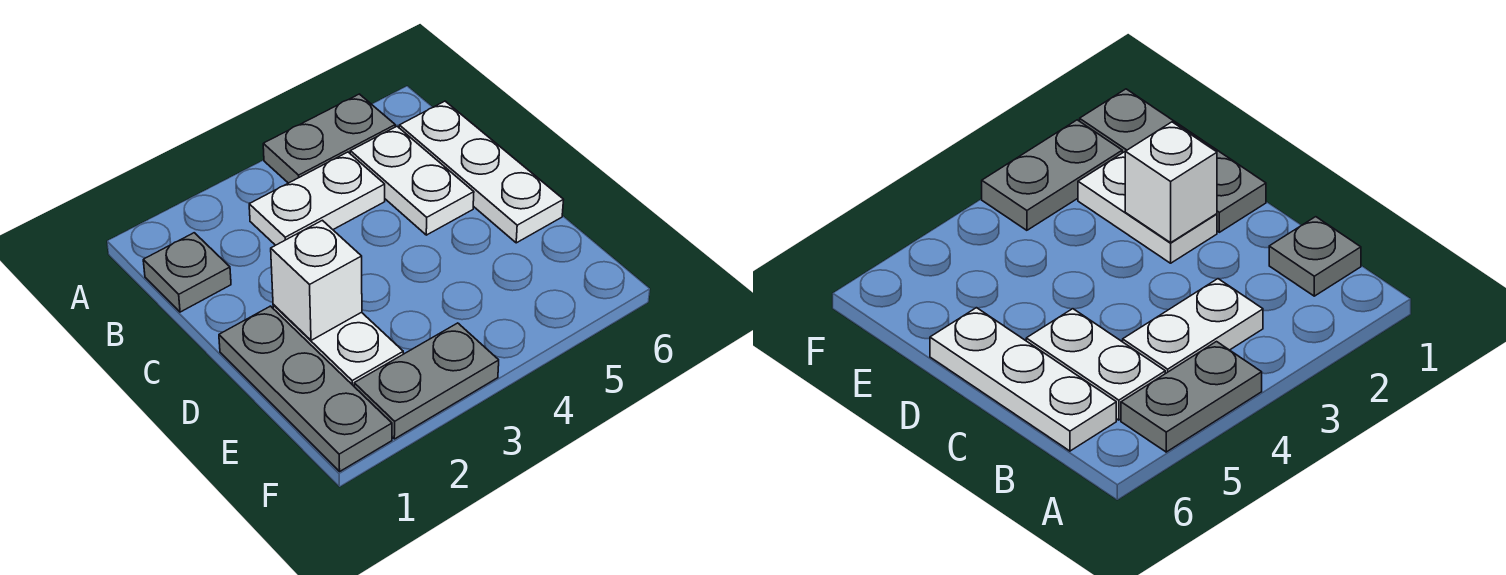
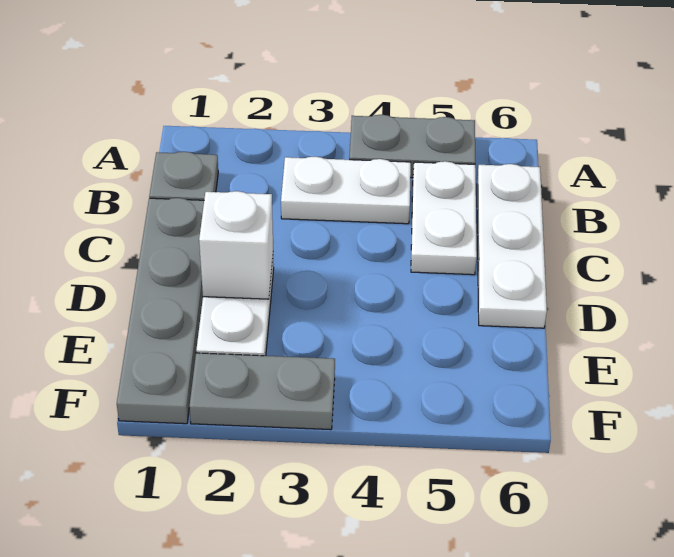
grey plate D1:F1 level 1 -> grey plate C1:F1 level 1

